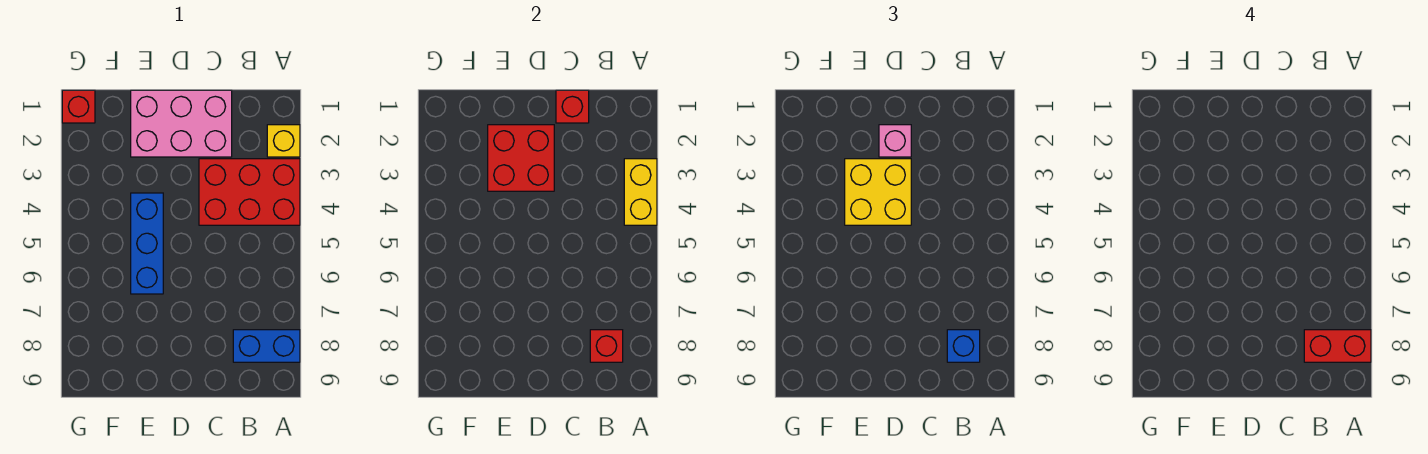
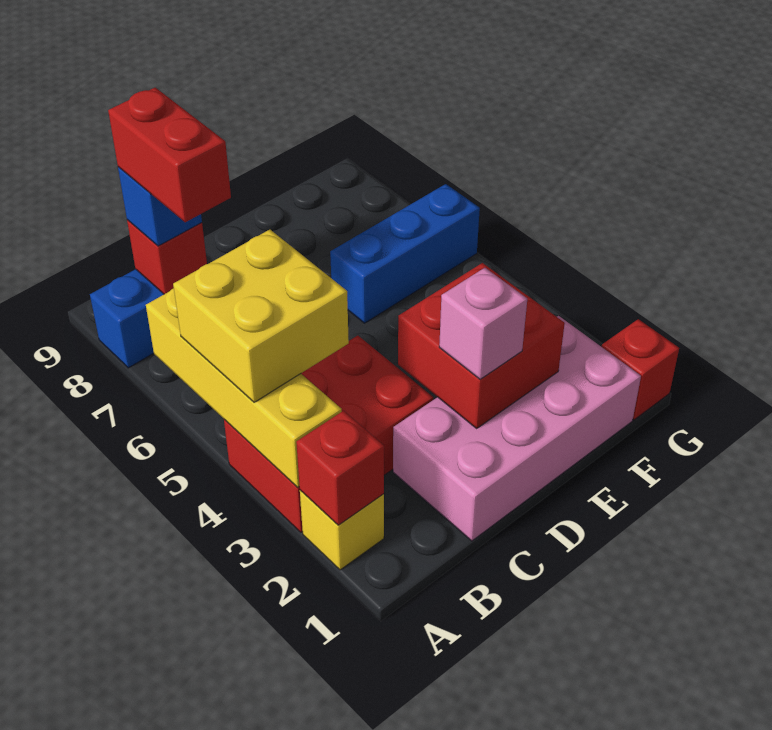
yellow brick A3:A4 level 2 -> yellow brick A3:A6 level 2
red brick A8:B8 level 4 -> red brick B7:B8 level 4
pink brick C1:E2 level 1 -> pink brick C1:F2 level 1
red brick C1 level 2 -> red brick A2 level 2
yellow brick D3:E4 level 3 -> yellow brick A4:B5 level 3
blue brick E4:E6 level 1 -> blue brick E6:G6 level 1

